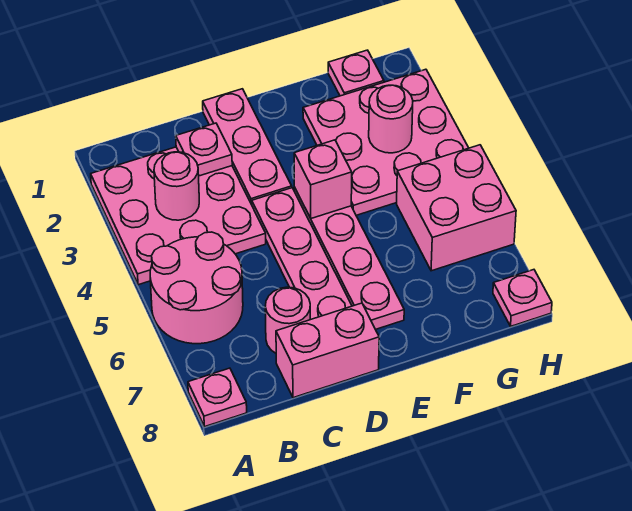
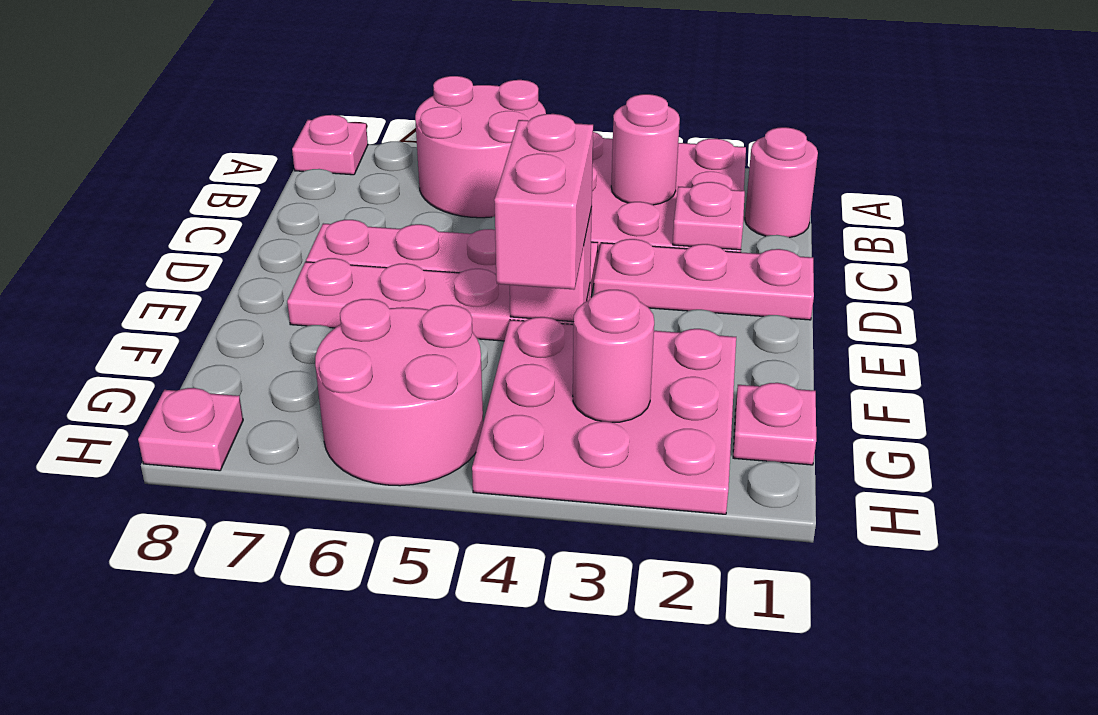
pink round brick C7 level 1 -> pink round brick B1 level 1
pink brick C8:D8 level 1 -> pink brick E4:F4 level 3
pink brick G5:H6 level 1 -> pink round brick G5:H6 level 1

